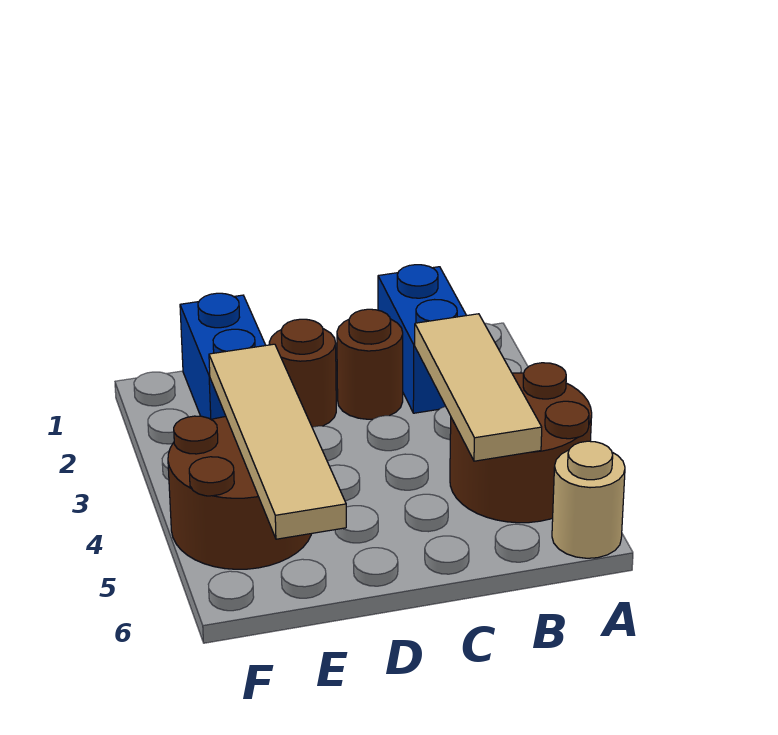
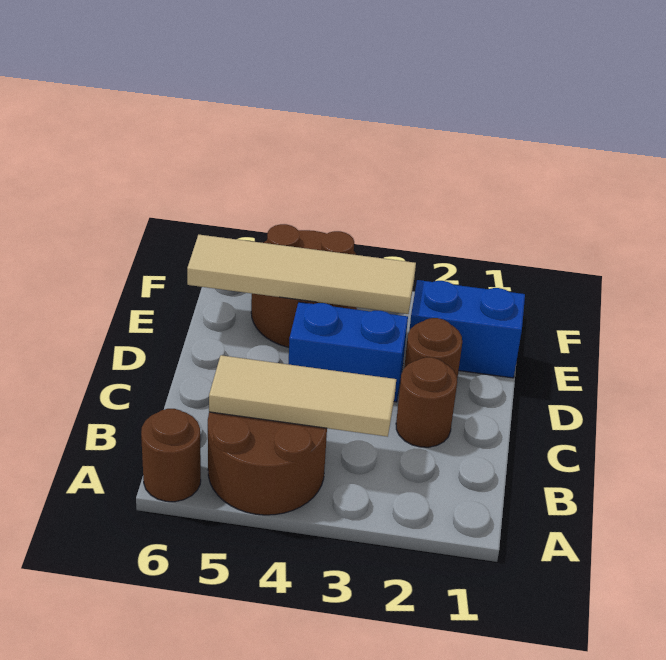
tan round brick A6 level 1 -> brown round brick A6 level 1
blue brick B1:B2 level 1 -> blue brick D3:D4 level 1

